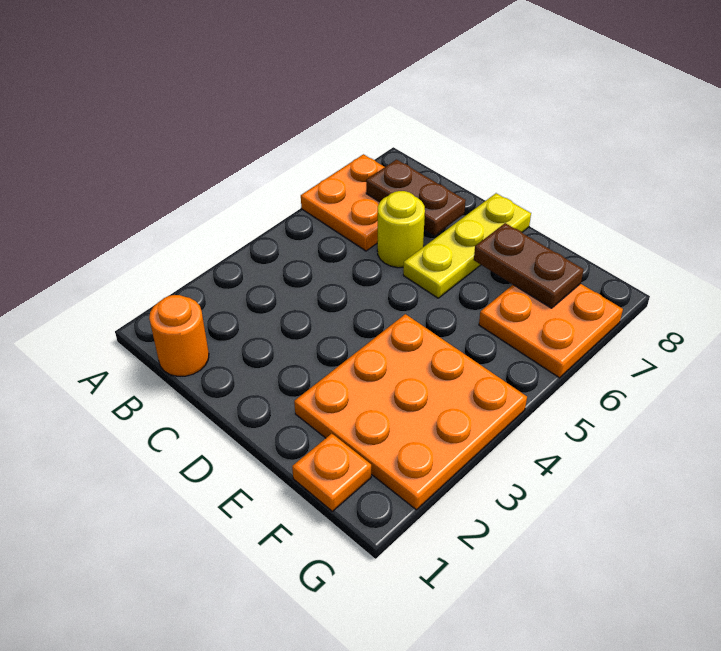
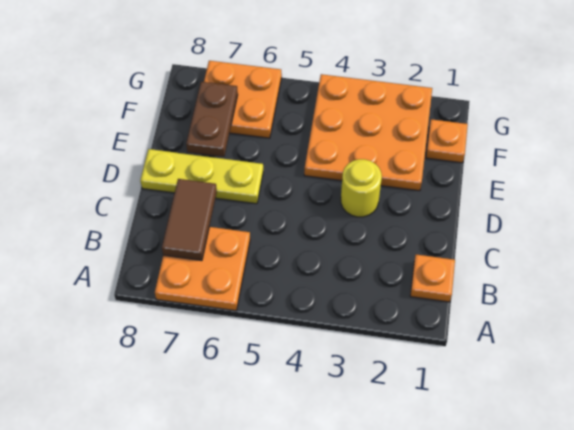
orange round brick B1 level 1 -> orange plate B1 level 1
brown plate B7:C7 level 2 -> brown tile B7:C7 level 2
yellow round brick C6 level 1 -> yellow round brick D3 level 1

